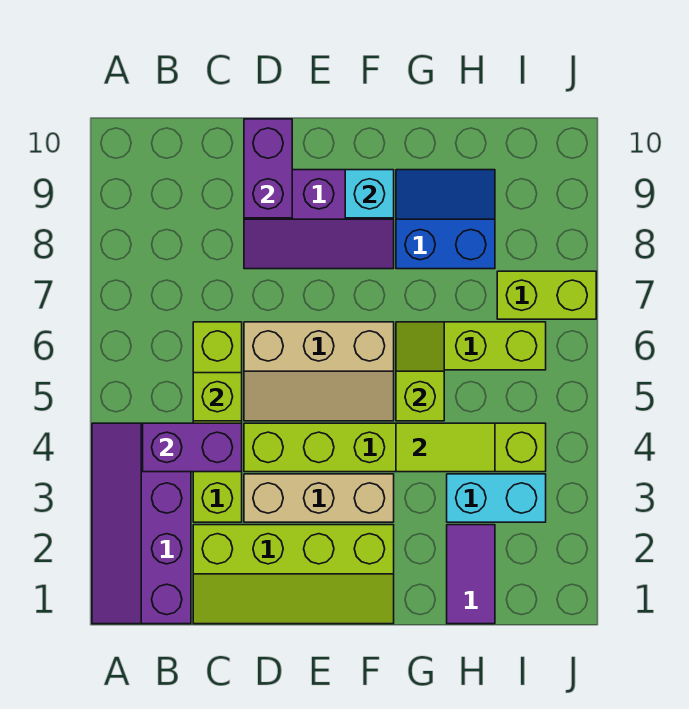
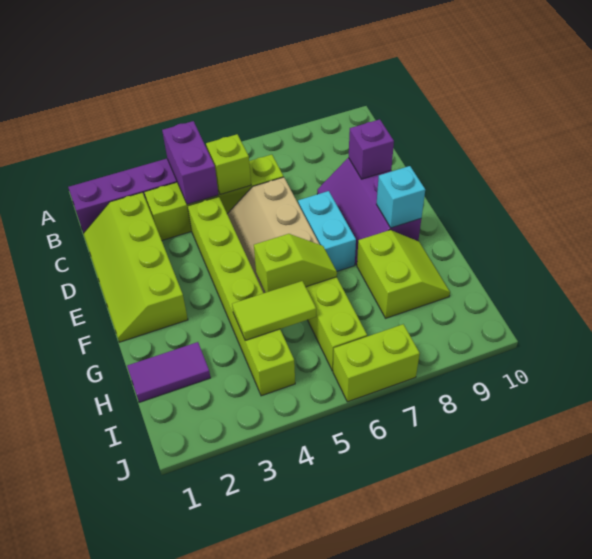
tan brick D3:F3 level 1 -> none
purple brick D9:D10 level 2 -> purple brick D9 level 2
lime tile G4:H4 level 2 -> lime tile H4:H5 level 2
blue slope G8:H9 level 1 top 8 -> lime slope G8:H9 level 1 top 8
cyan brick H3:I3 level 1 -> cyan brick E7:F7 level 1
lime brick I7:J7 level 1 -> lime brick J6:J7 level 1

